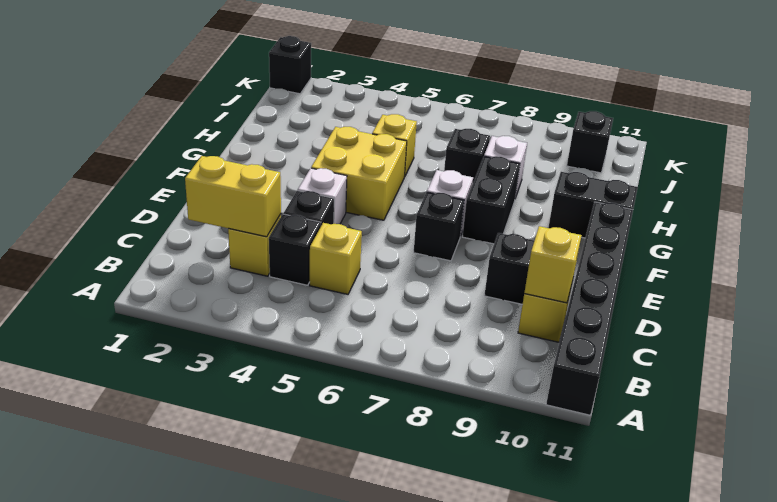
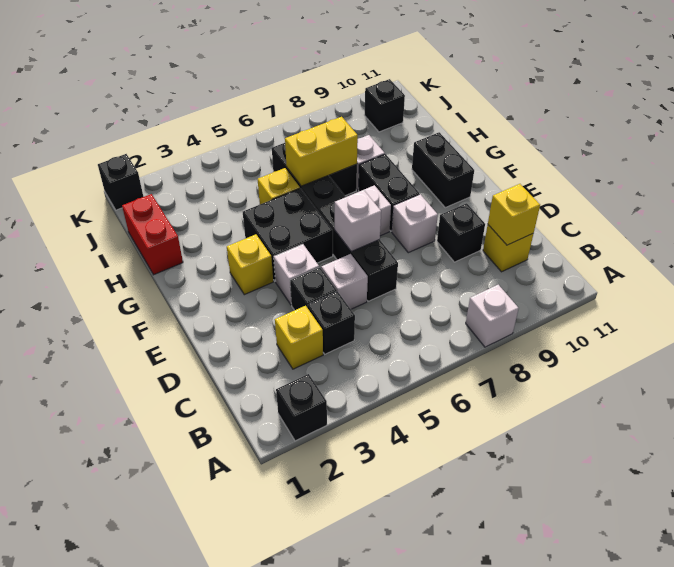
none -> white brick A8 level 1
black brick A11:F11 level 1 -> black brick D6:I6 level 1
yellow brick C2:C3 level 2 -> yellow brick H6:H7 level 2
yellow brick C5 level 1 -> yellow brick F3 level 1
none -> white brick D5 level 1
none -> white brick E6 level 2
black brick E7 level 1 -> black brick A2 level 1
none -> white brick E8 level 1
yellow brick F4:G5 level 1 -> black brick F4:G5 level 1
black brick G10:G11 level 1 -> black brick F10:G10 level 1
none -> red brick H1:I1 level 1

